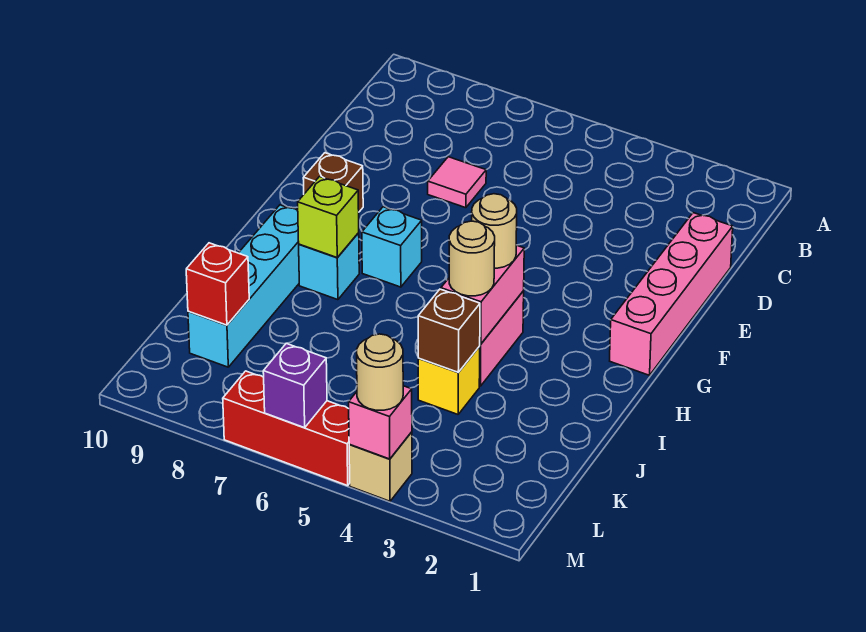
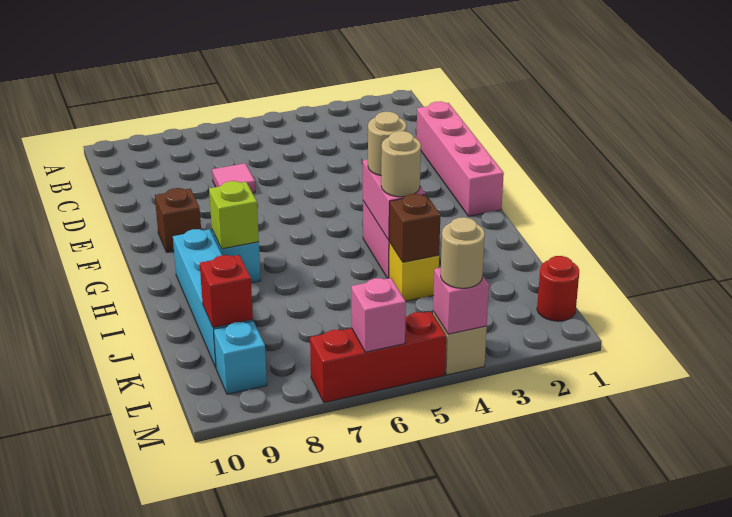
cyan brick G7 level 1 -> cyan brick L9 level 1
none -> red round brick L1 level 1
purple brick M6 level 2 -> pink brick M6 level 2

